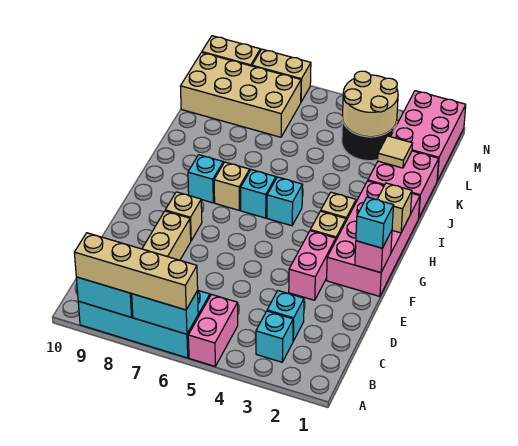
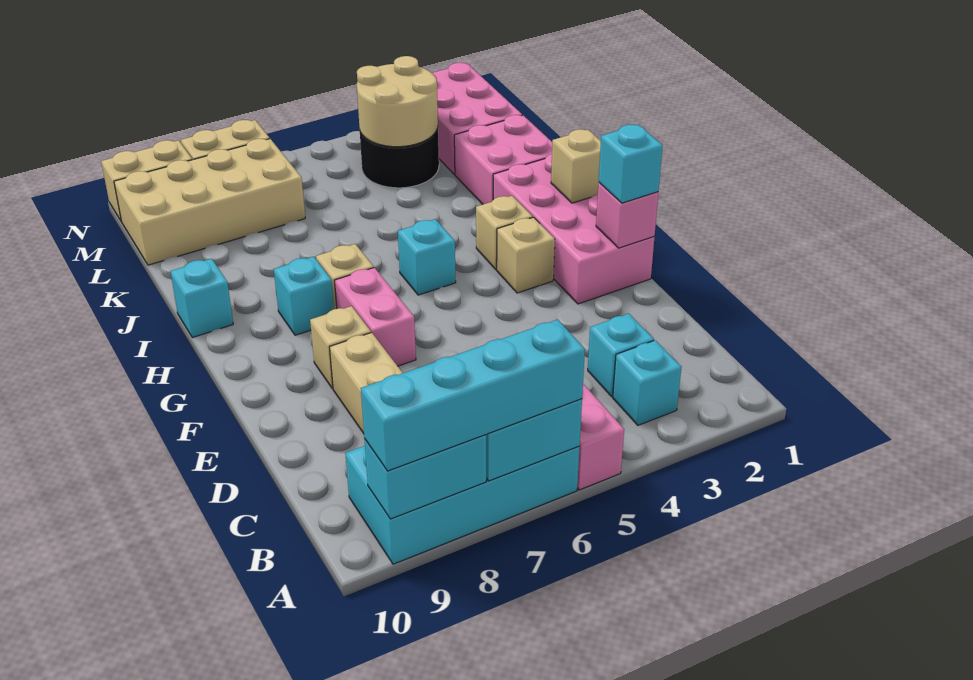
tan brick A6:A9 level 3 -> cyan brick A6:A9 level 3
pink brick E3:F3 level 1 -> pink brick F7:G7 level 1
cyan brick H6 level 1 -> cyan brick I10 level 1
tan tile K2 level 2 -> none

